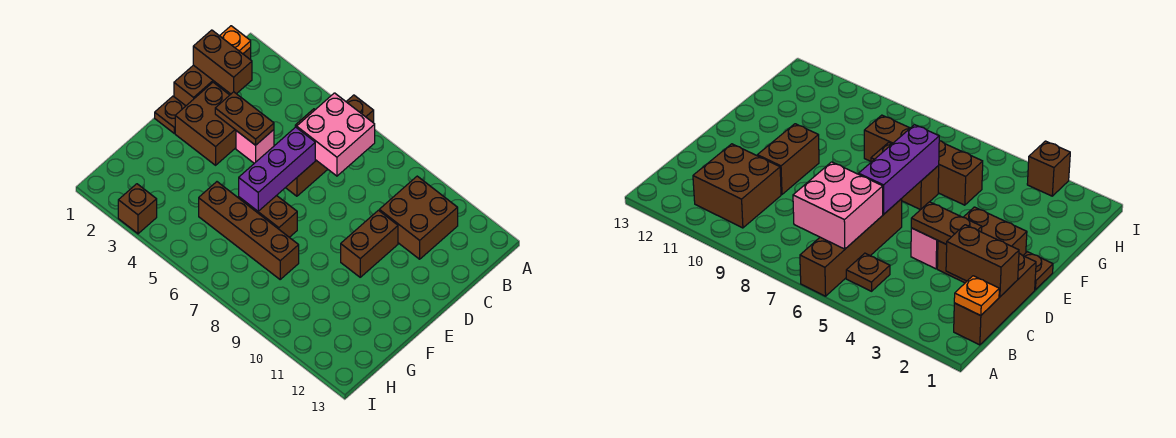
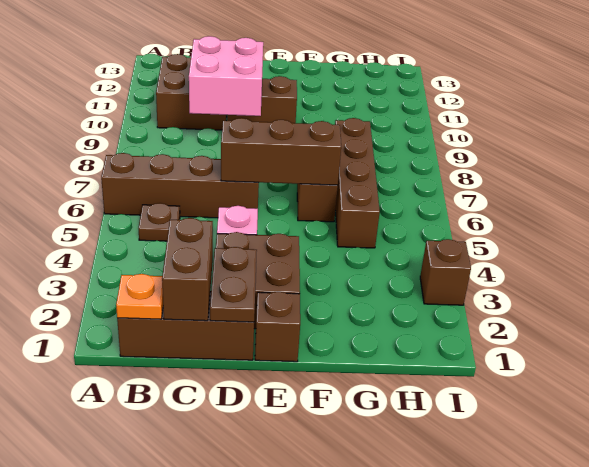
pink brick B6:C7 level 2 -> pink brick C9:D10 level 2
brown plate D3:D4 level 2 -> brown plate D1:D2 level 2
purple brick D6:F6 level 2 -> brown brick D6:F6 level 2
brown plate E1 level 1 -> brown brick E1 level 1

